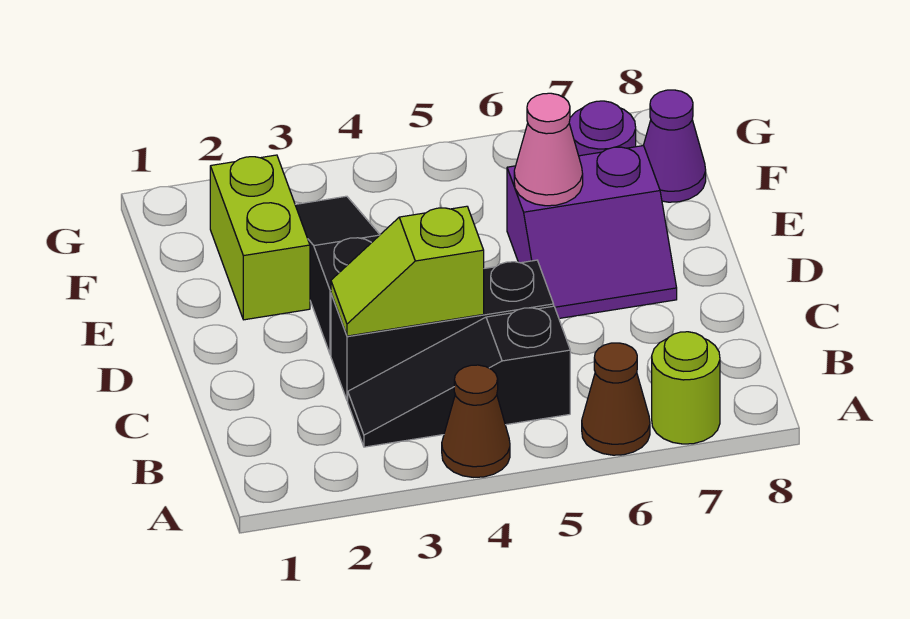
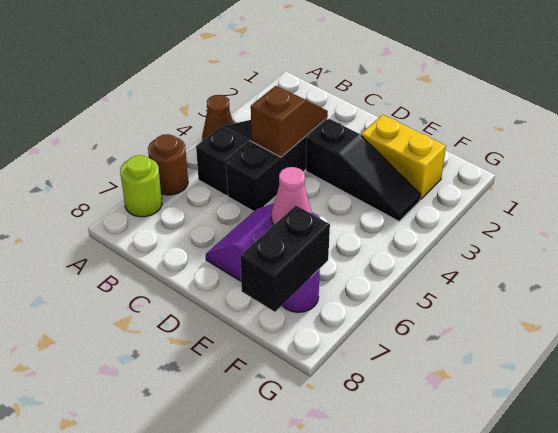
brown cone A6 level 1 -> brown round brick A6 level 1
lime slope C3:C4 level 2 top 4 -> brown slope C3:C4 level 2 top 4
lime brick E2:F2 level 1 -> yellow brick E2:F2 level 1
none -> black brick F7:F8 level 2
purple cone F8 level 1 -> none

